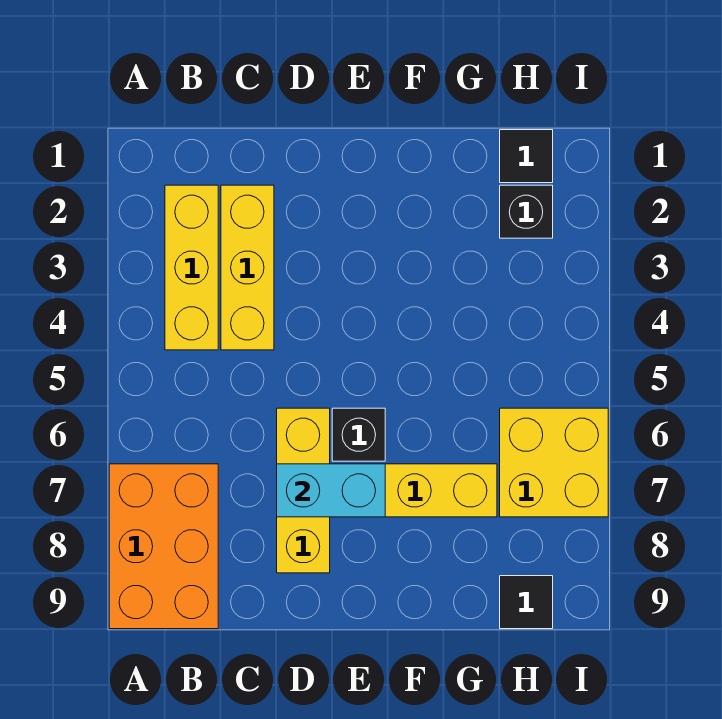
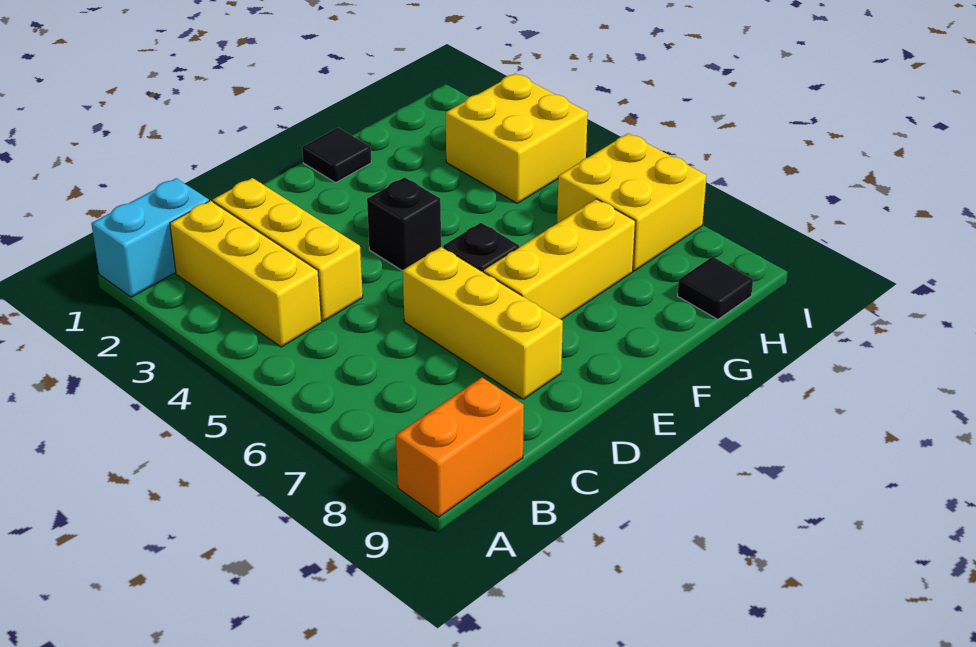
orange brick A7:B9 level 1 -> orange brick A9:B9 level 1
cyan brick D7:E7 level 2 -> cyan brick A1:B1 level 1
black tile H1 level 1 -> black tile F1 level 1
black brick H2 level 1 -> black brick E4 level 1
none -> yellow brick H3:I4 level 1

